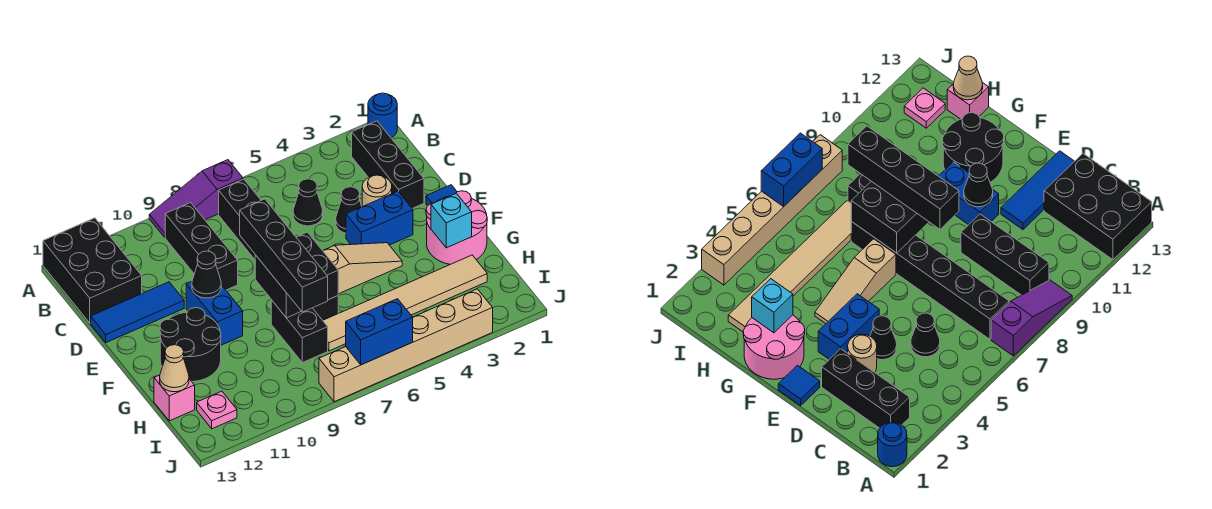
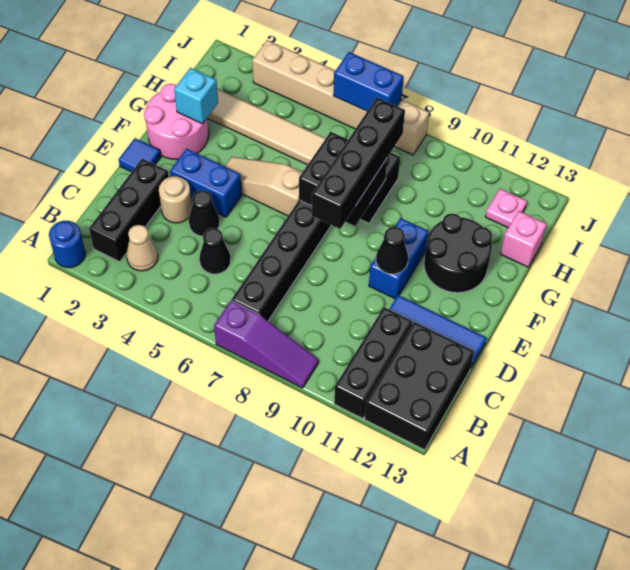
black brick B9:D9 level 1 -> black brick A11:C11 level 1
tan cone H13 level 2 -> tan cone B3 level 1

